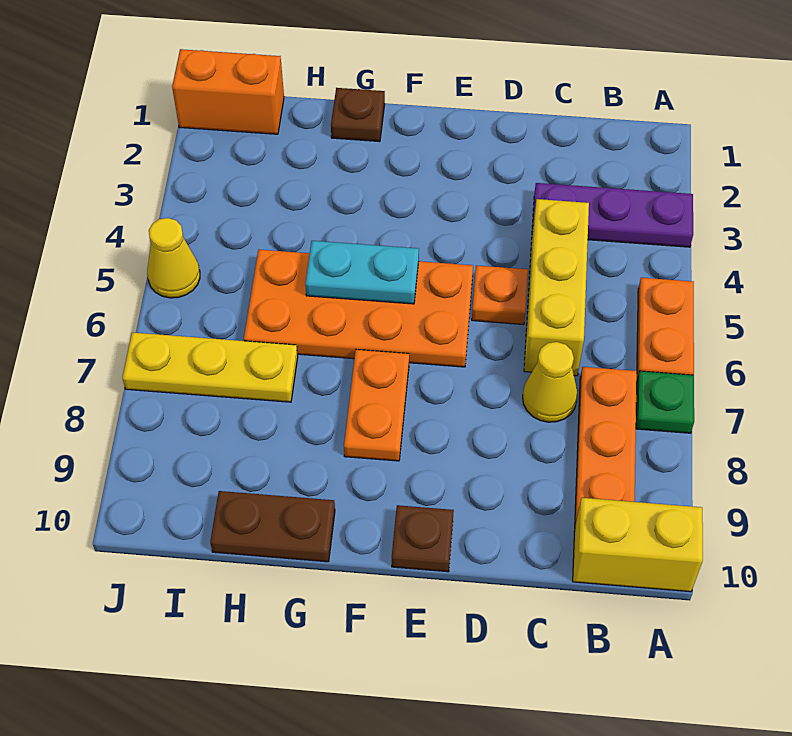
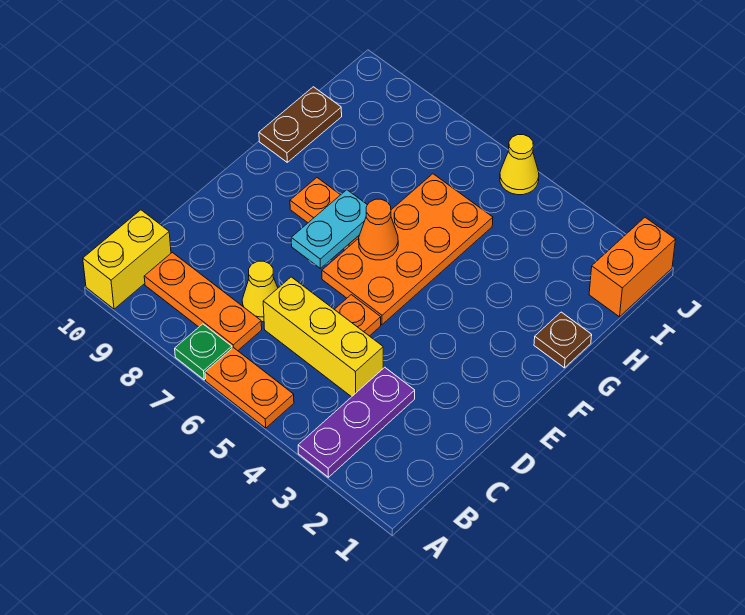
brown plate E10 level 1 -> none
cyan plate F5:G5 level 2 -> cyan plate E7:F7 level 2
none -> orange cone F6 level 2
yellow plate H7:J7 level 1 -> none

